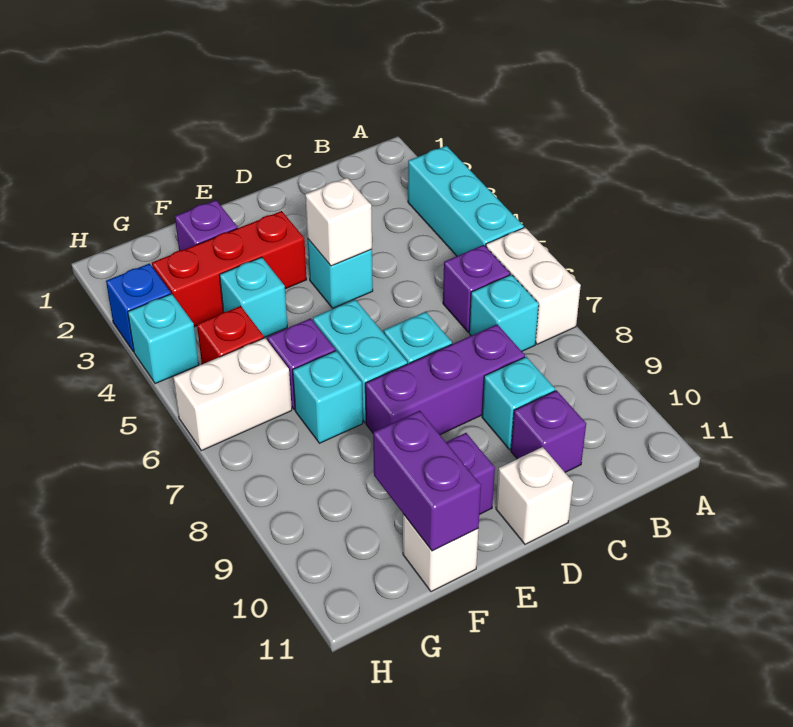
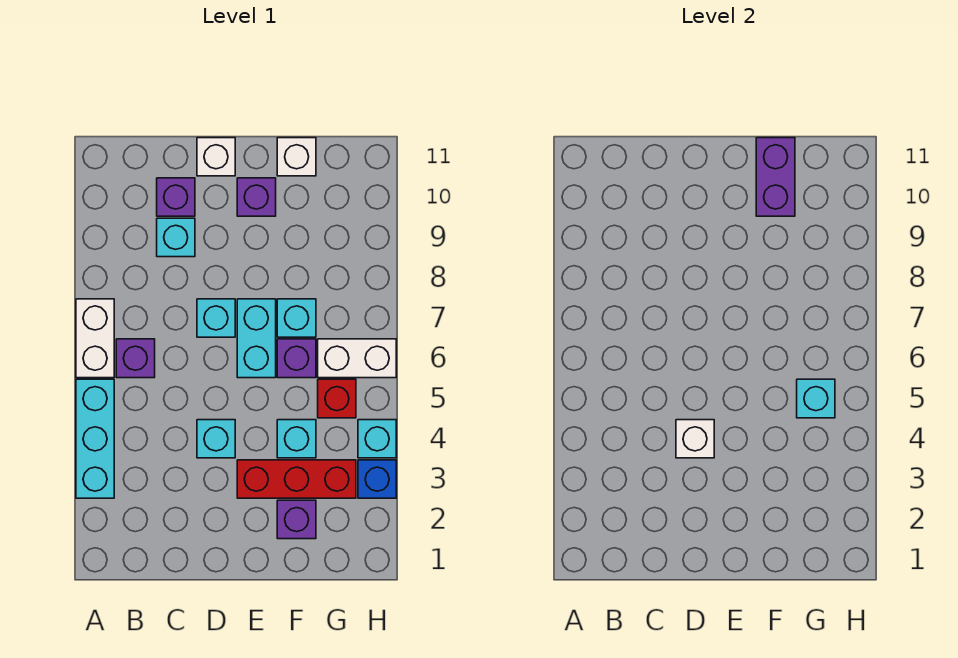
cyan brick B7 level 1 -> cyan brick G5 level 2
purple brick C8:E8 level 1 -> none

